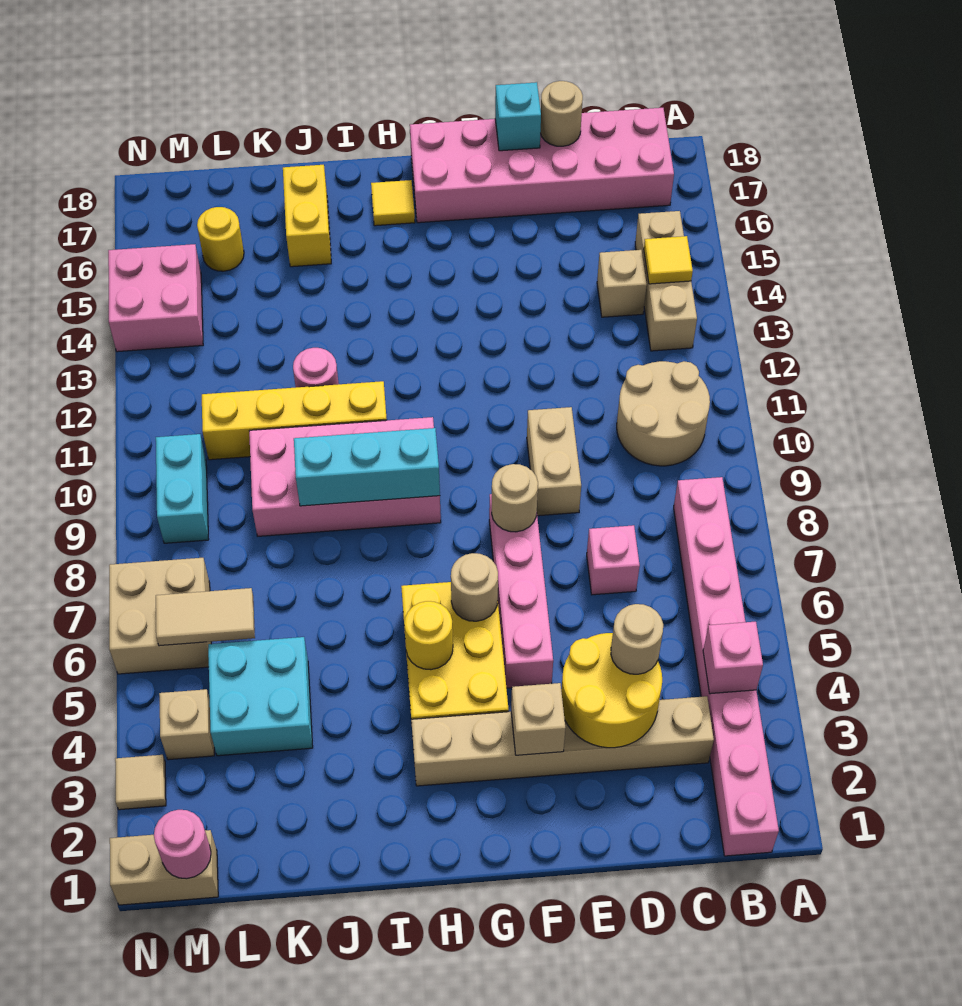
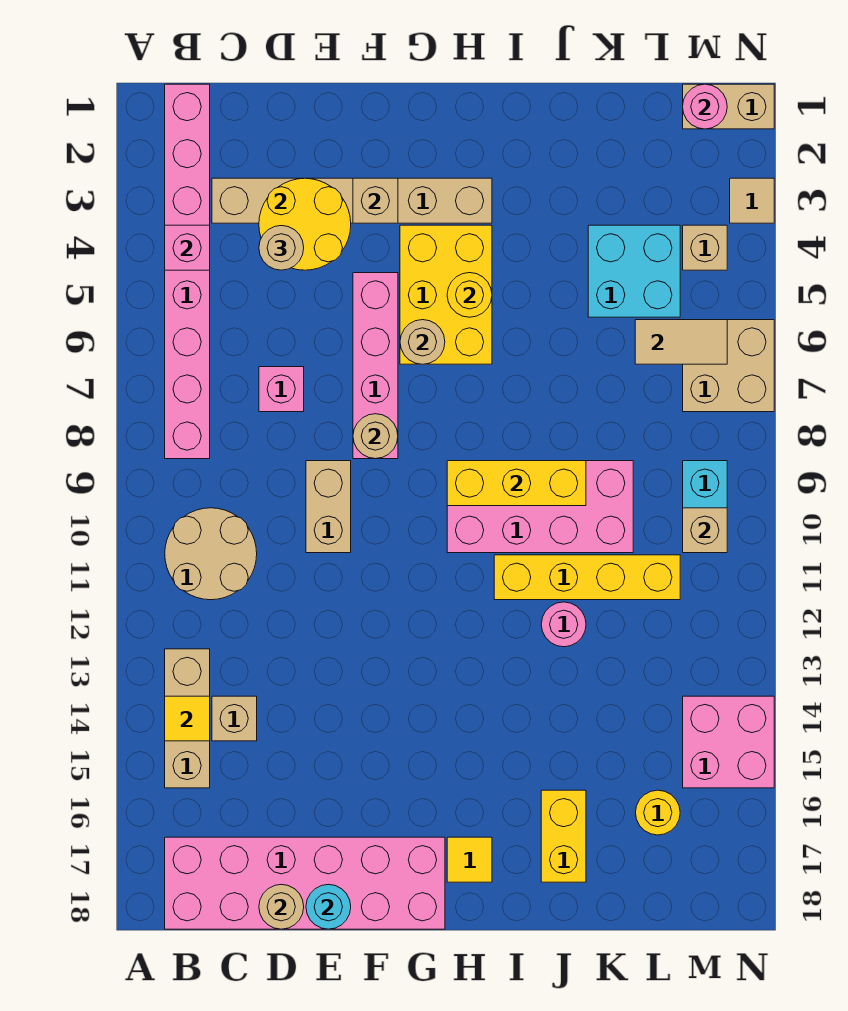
cyan brick E18 level 2 -> cyan round brick E18 level 2
cyan brick H9:J9 level 2 -> yellow brick H9:J9 level 2
none -> tan brick M10 level 2

